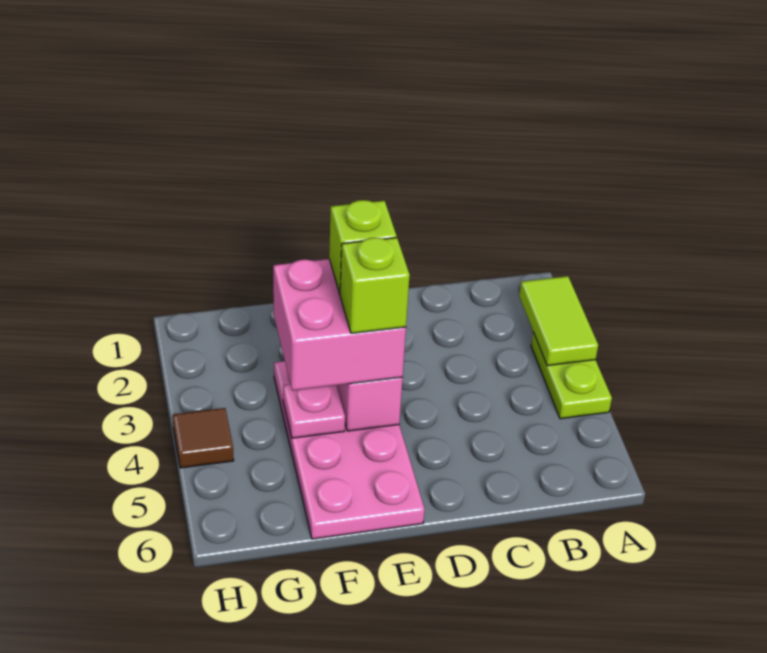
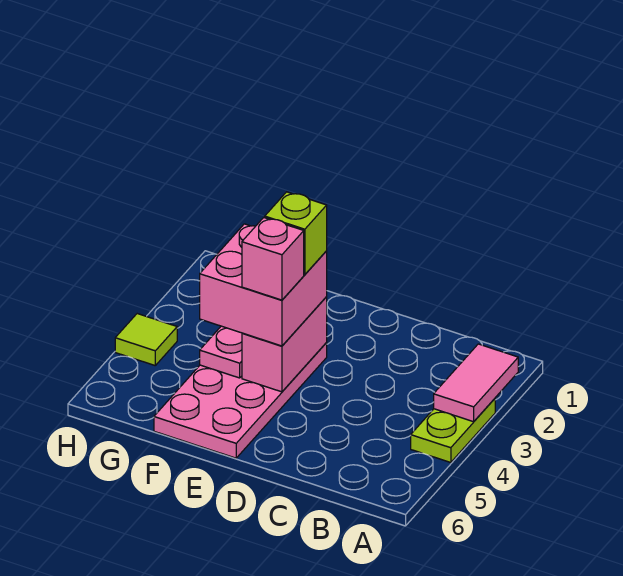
lime tile A2:A3 level 2 -> pink tile A2:A3 level 2
lime brick E4 level 4 -> pink brick E4 level 4
brown tile H4 level 1 -> lime tile H4 level 1

